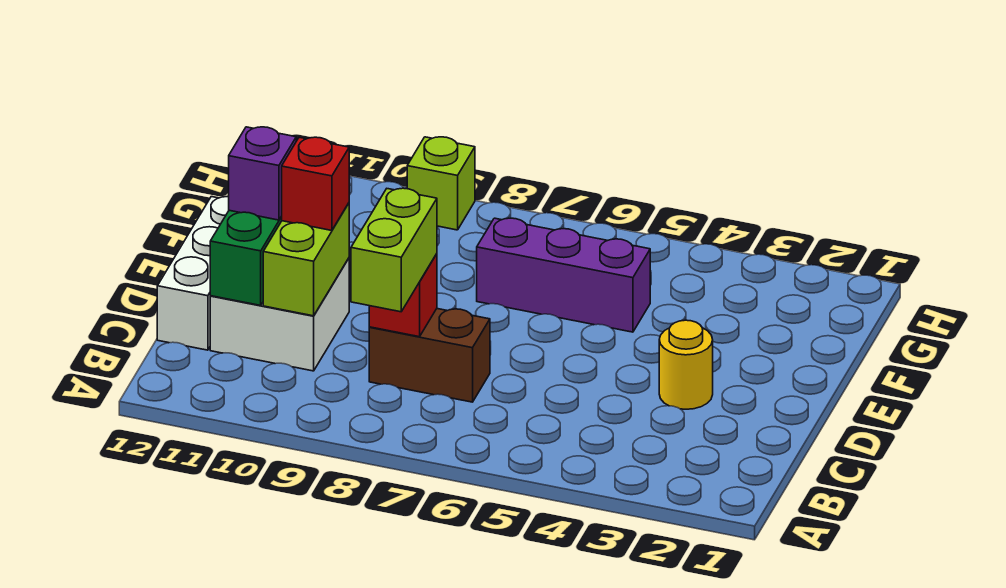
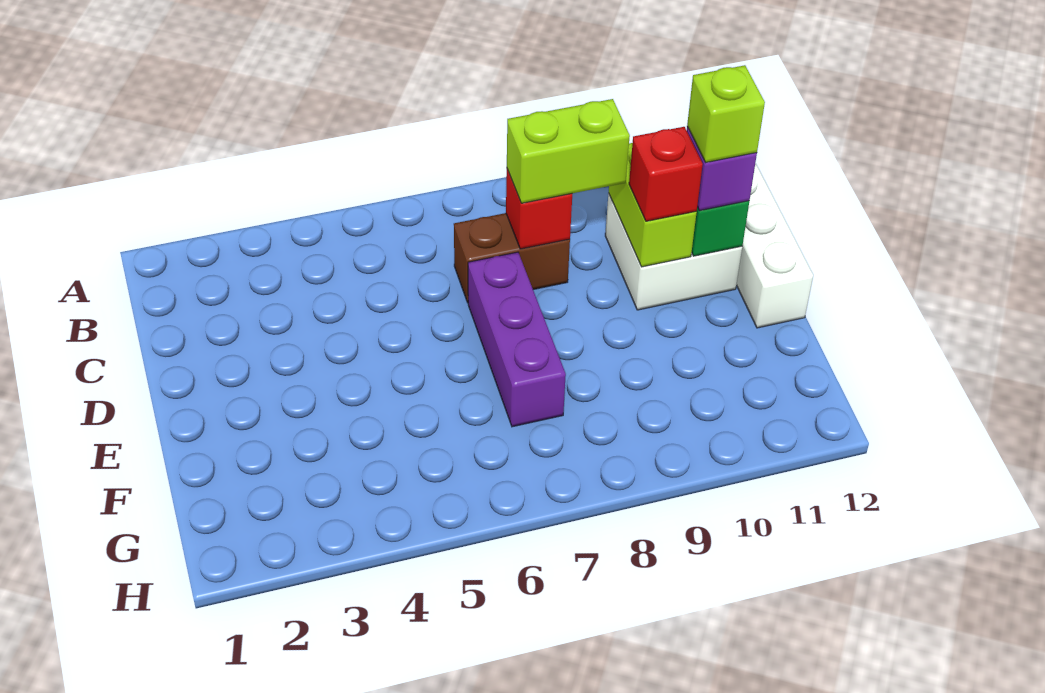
lime brick B8:C8 level 3 -> lime brick C8:C9 level 3
yellow round brick D3 level 1 -> none
purple brick F5:F7 level 1 -> purple brick D7:F7 level 1
lime brick H9 level 1 -> lime brick D11 level 4

